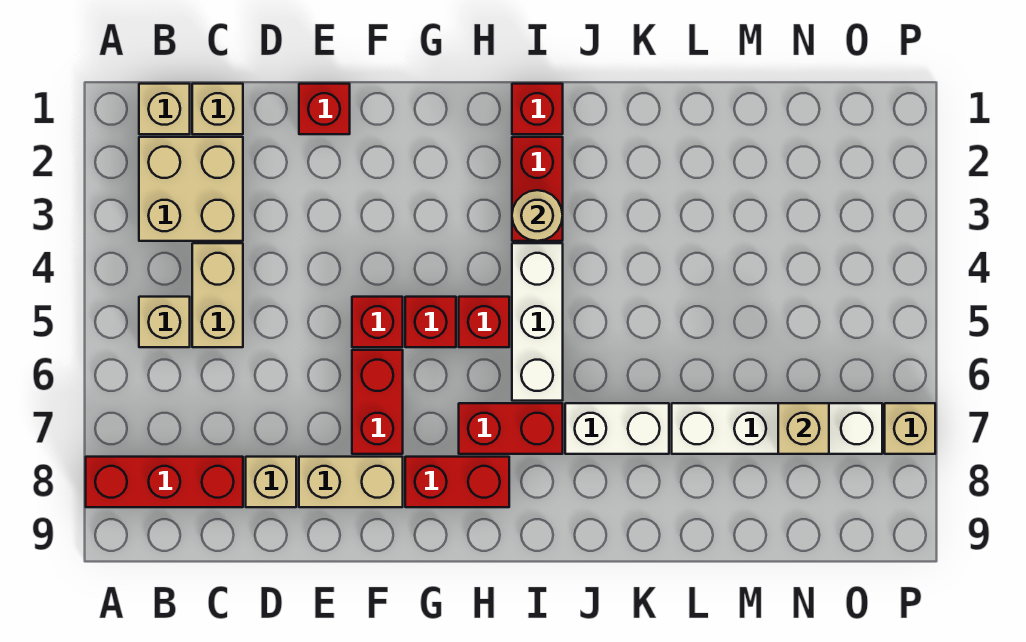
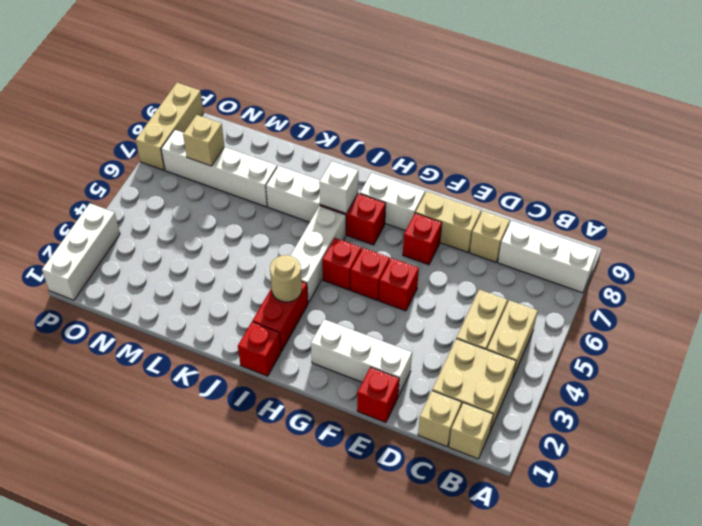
red brick A8:C8 level 1 -> white brick A8:C8 level 1
tan brick B5 level 1 -> tan brick B4:B5 level 1
none -> white brick E2:G2 level 1
red brick F6:F7 level 1 -> red brick F7 level 1
red brick G8:H8 level 1 -> white brick G8:H8 level 1
none -> white brick I7 level 2
none -> white brick P1:P3 level 1
tan brick P7 level 1 -> tan brick P7:P9 level 1

